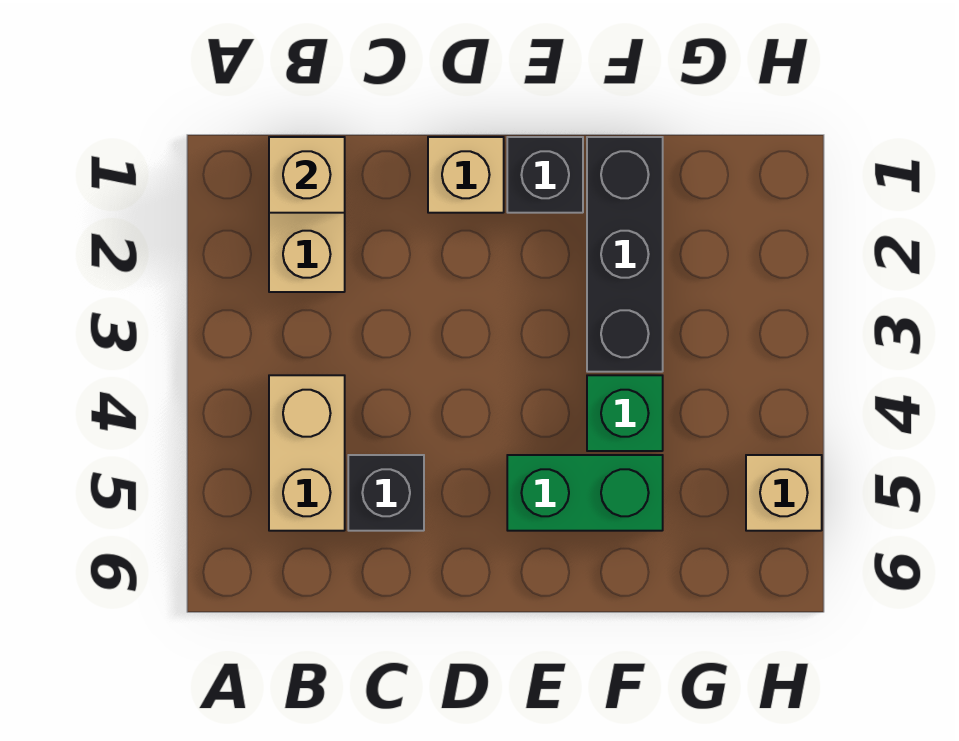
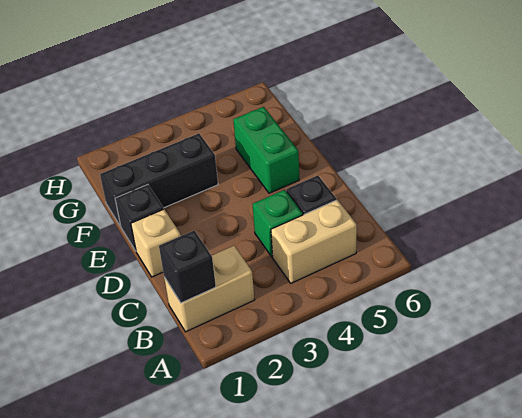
tan brick B1 level 2 -> black brick B1 level 2
green brick F4 level 1 -> green brick C4 level 1
tan brick H5 level 1 -> none

